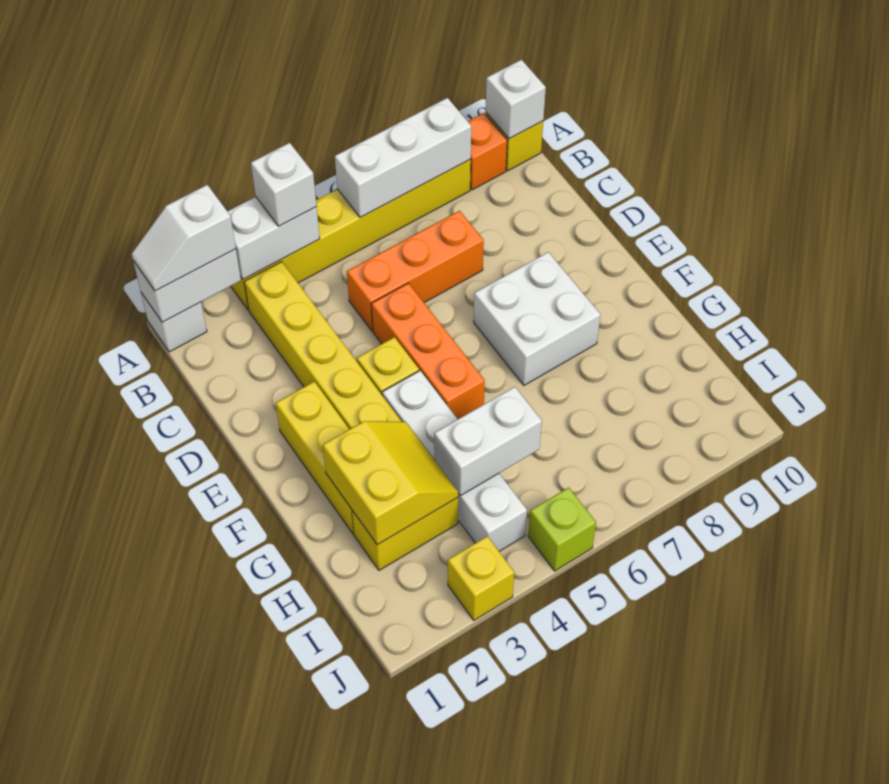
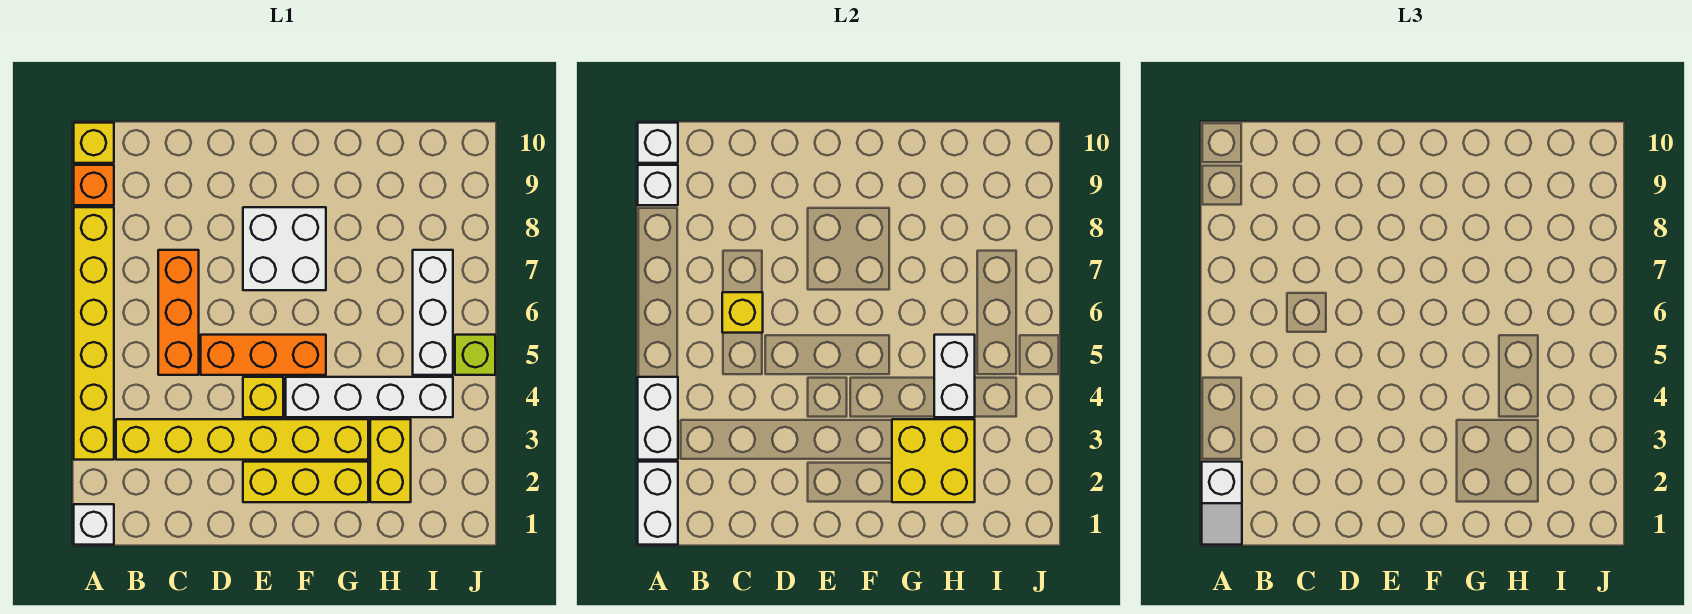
white brick A4 level 3 -> white brick A9 level 2
white brick A6:A8 level 2 -> white brick I5:I7 level 1
yellow slope G2:H3 level 2 top 2 -> yellow brick G2:H3 level 2
yellow brick J3 level 1 -> yellow brick C6 level 2

